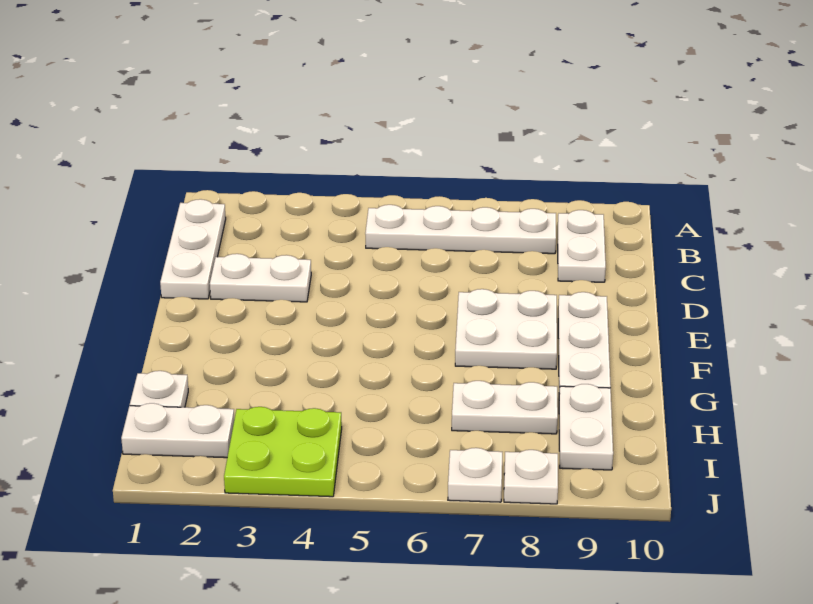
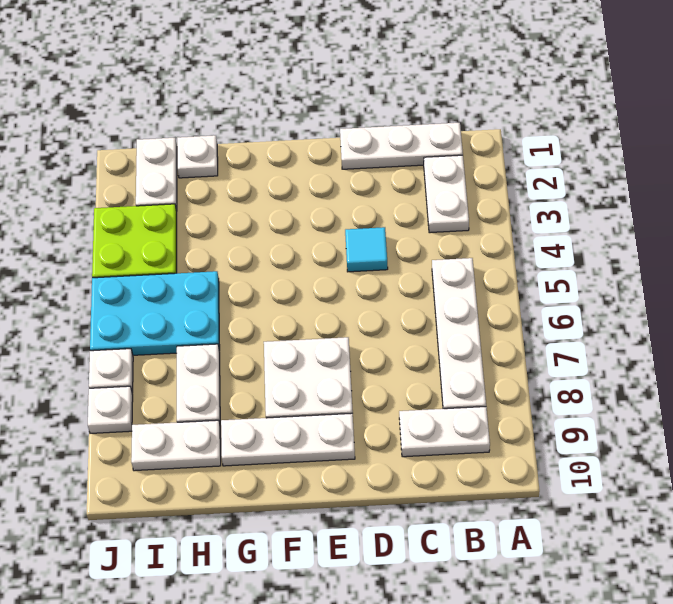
white plate D2:D3 level 1 -> white plate B2:B3 level 1
none -> cyan tile D4 level 1
none -> cyan plate H5:J6 level 1

